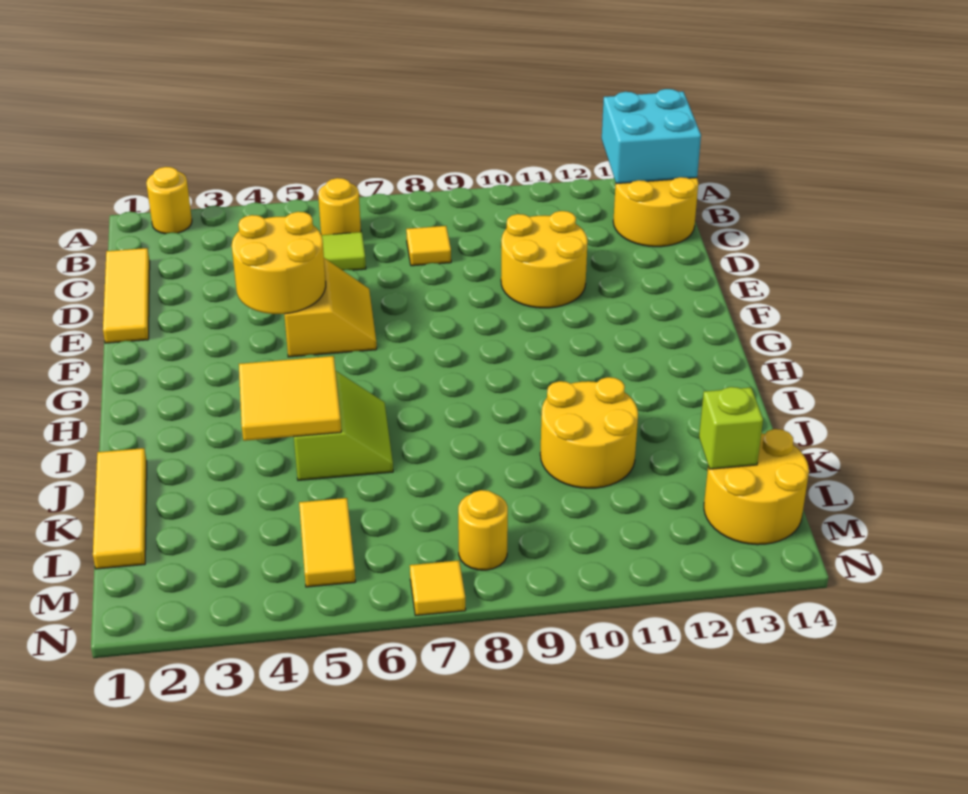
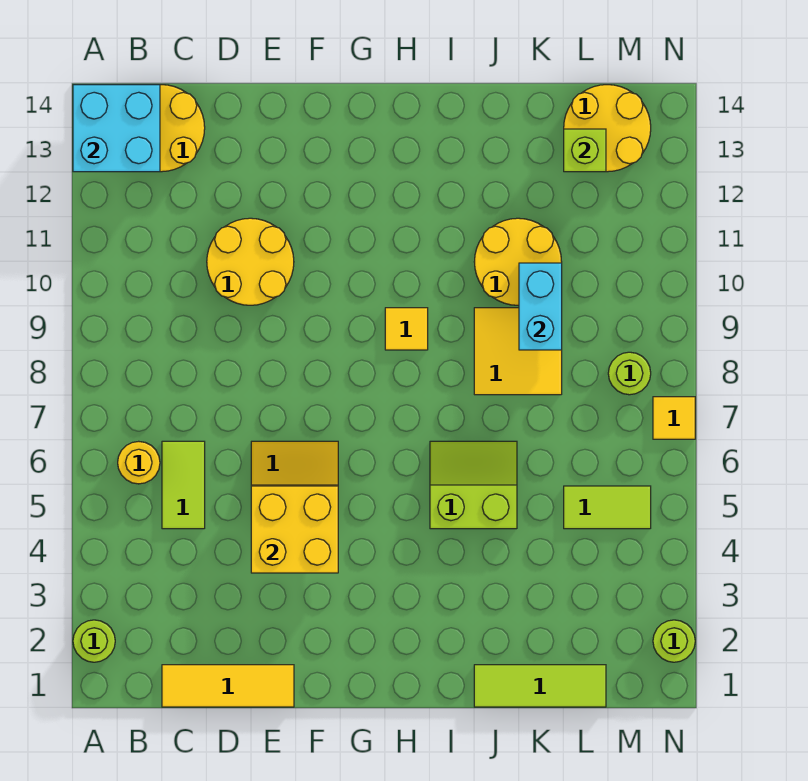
yellow round brick A2 level 1 -> lime round brick A2 level 1
yellow tile C8 level 1 -> yellow tile H9 level 1
yellow round brick E4:F5 level 2 -> yellow brick E4:F5 level 2
yellow tile I4:J5 level 2 -> yellow tile J8:K9 level 1
yellow tile J1:L1 level 1 -> lime tile J1:L1 level 1
none -> cyan brick K9:K10 level 2
yellow tile L5:M5 level 1 -> lime tile L5:M5 level 1
yellow round brick M8 level 1 -> lime round brick M8 level 1
none -> lime round brick N2 level 1

